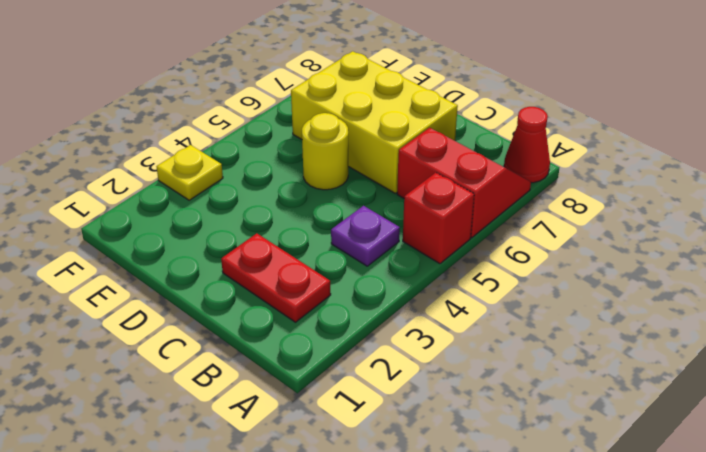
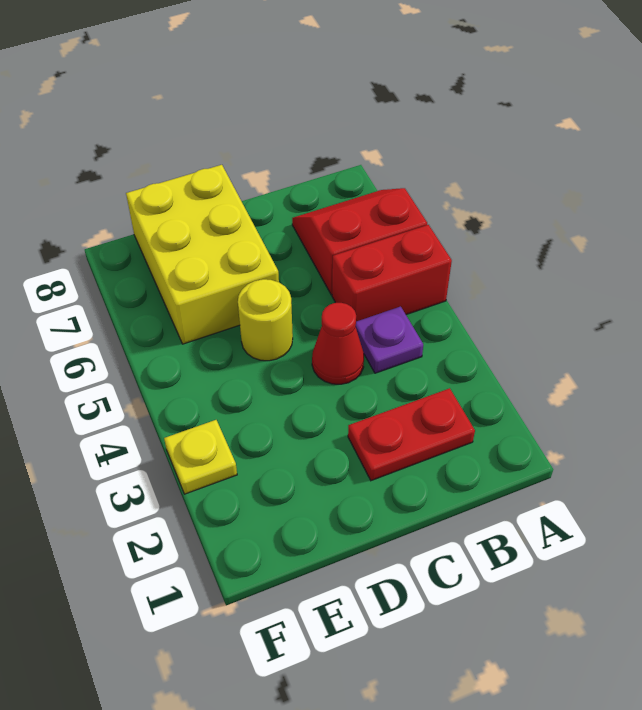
red brick A5 level 1 -> red brick A5:B5 level 1
red cone A8 level 1 -> red cone C4 level 1
yellow brick C6:E7 level 1 -> yellow brick D6:E8 level 1

